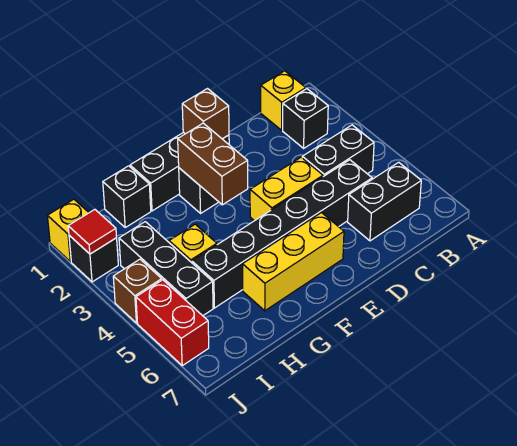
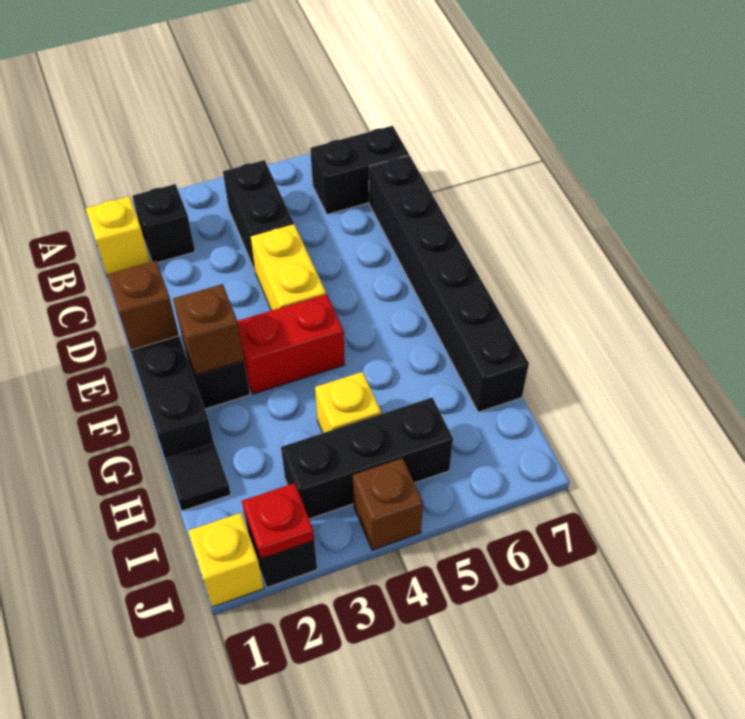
black brick B6:C6 level 1 -> black brick B6:B7 level 1
black brick C5:H5 level 1 -> black brick C7:H7 level 1
yellow brick E6:G6 level 1 -> none
brown brick F2:F3 level 2 -> brown brick F2 level 2
black brick H1 level 1 -> black tile H1 level 1
red tile J2 level 2 -> red plate J2 level 2
red brick J5:J6 level 1 -> red brick F3:F4 level 1

